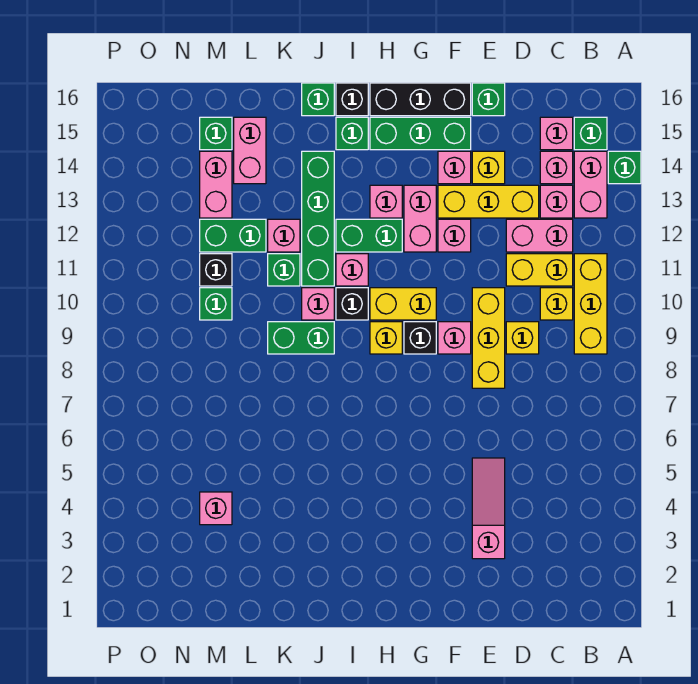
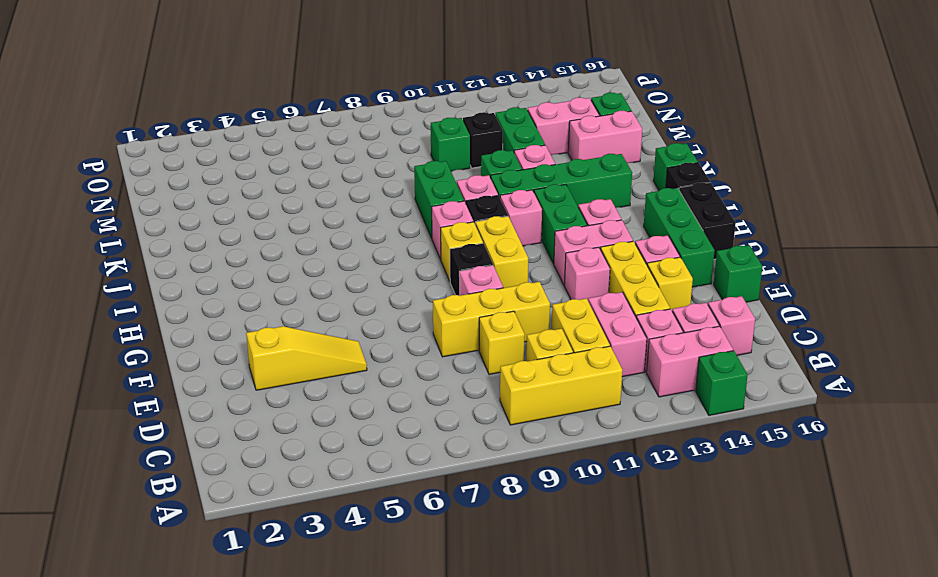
green brick B15 level 1 -> none
pink slope E3:E5 level 1 top 3 -> yellow slope E3:E5 level 1 top 3
black brick F16:H16 level 1 -> black brick G16:H16 level 1
green brick I15 level 1 -> none
pink brick M4 level 1 -> pink brick I9 level 1

